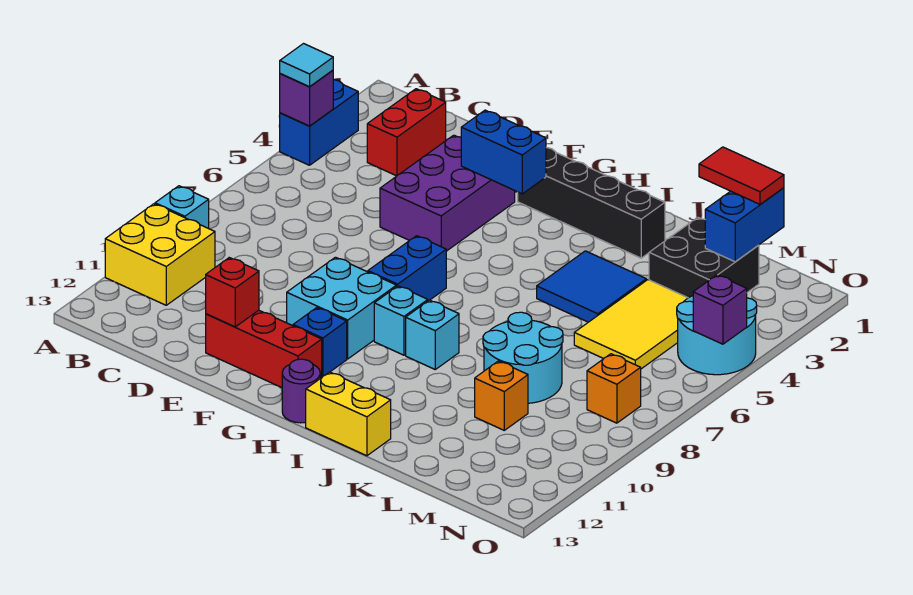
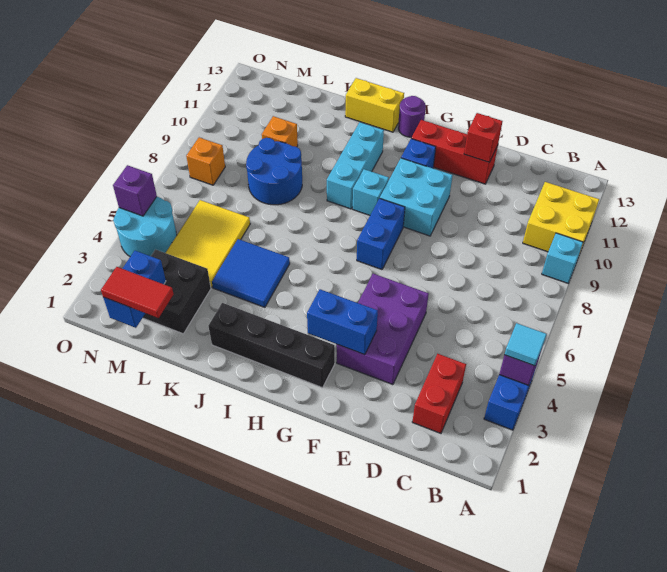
cyan brick I9 level 1 -> cyan brick I9:I11 level 1
cyan round brick K8:L9 level 1 -> blue round brick K8:L9 level 1

